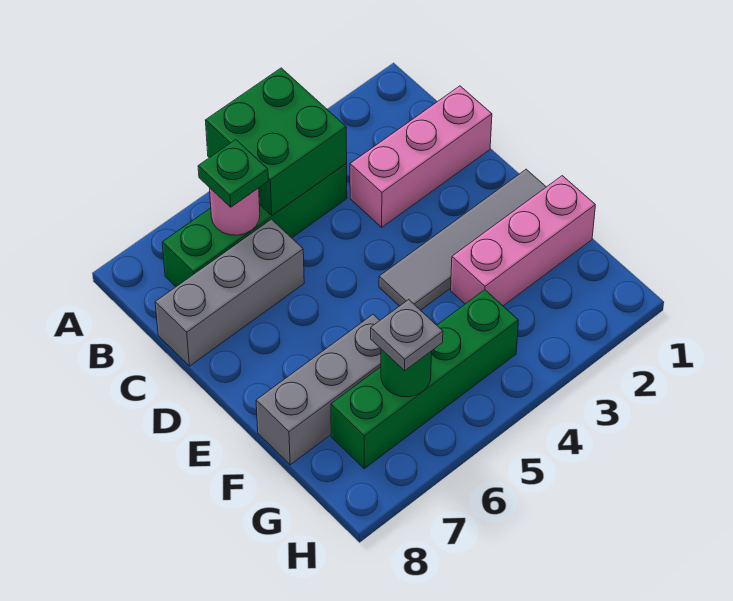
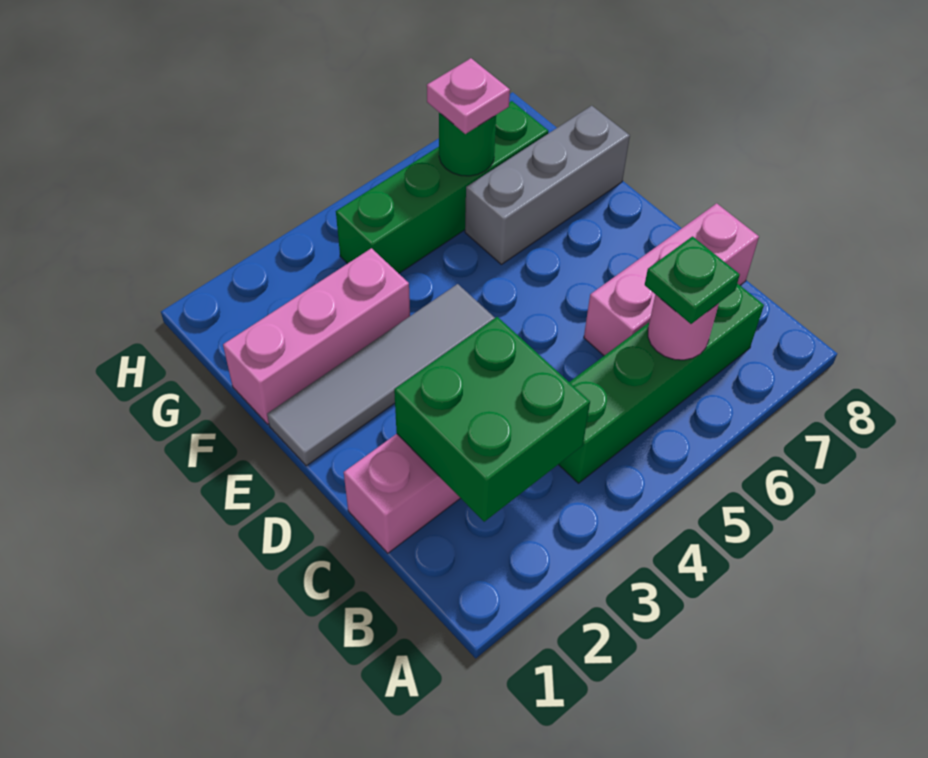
green brick A4:B5 level 2 -> green brick B2:C3 level 2
grey brick C6:C8 level 1 -> pink brick C6:C8 level 1
grey plate G6 level 3 -> pink plate G6 level 3

